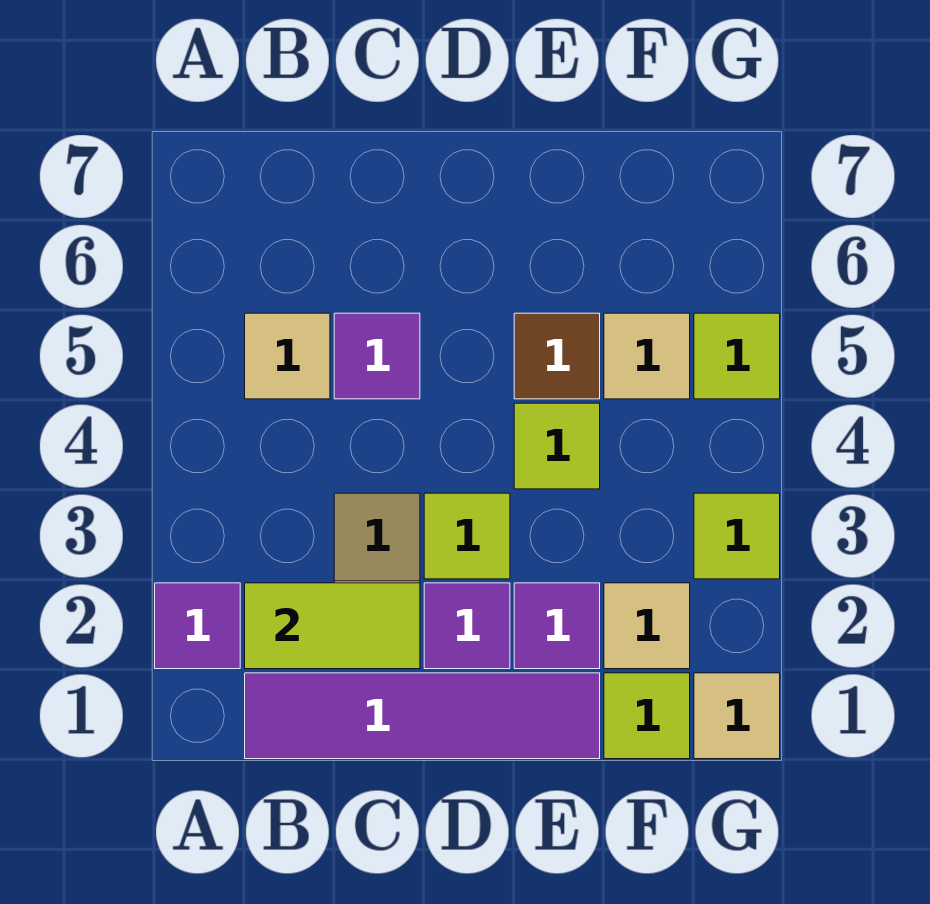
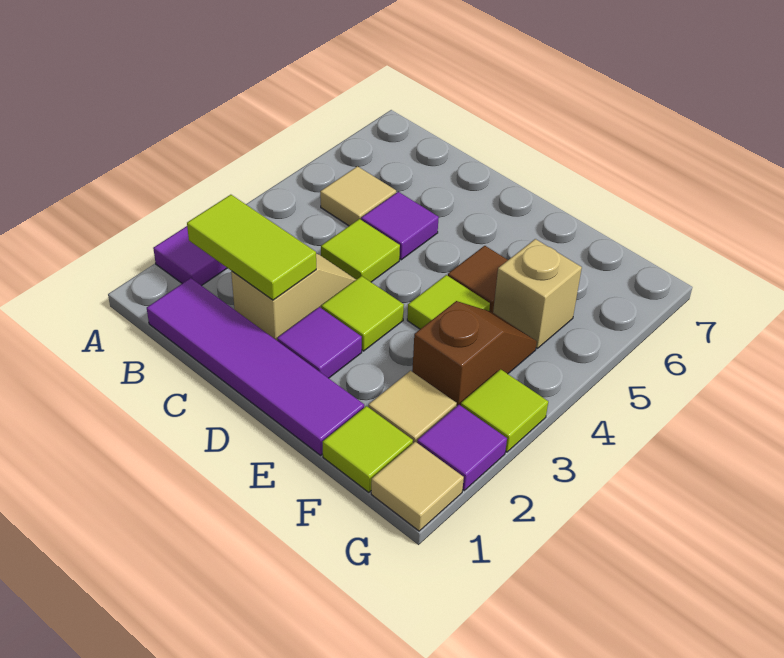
purple tile E2 level 1 -> purple tile G2 level 1
none -> brown slope F3:F4 level 1 top 3
tan tile F5 level 1 -> tan brick F5 level 1
lime tile G5 level 1 -> lime tile C4 level 1

